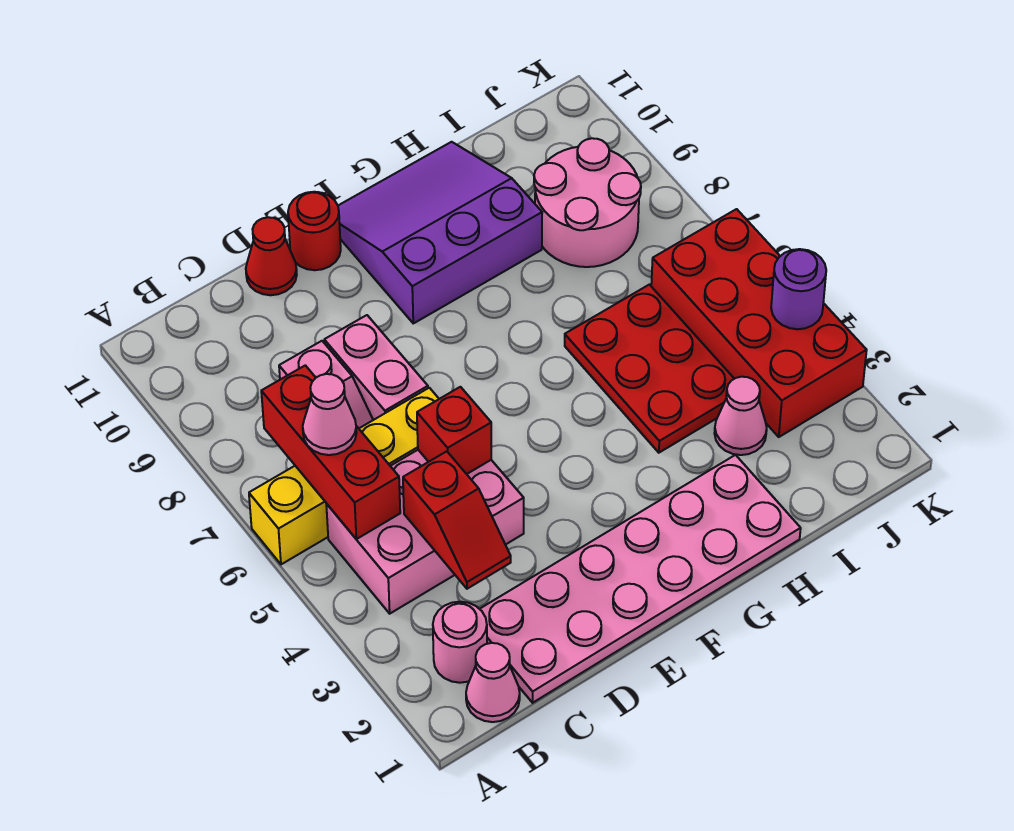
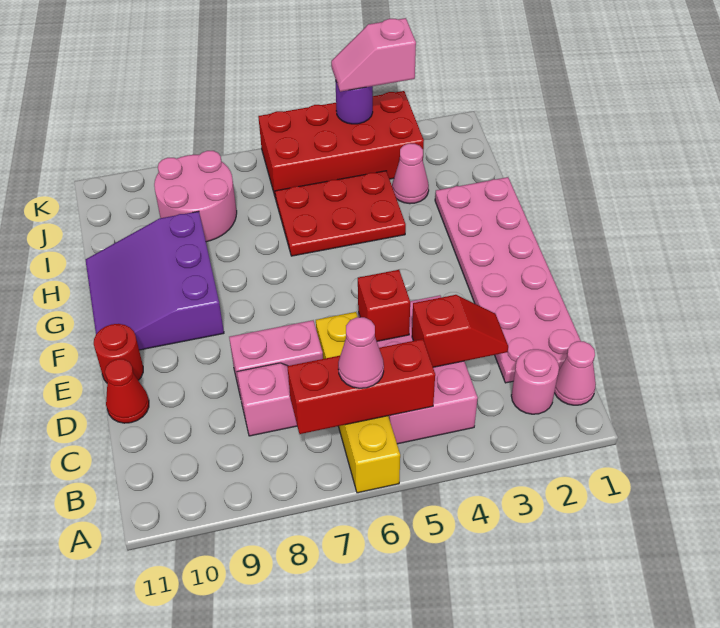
none -> pink slope K3:K4 level 3 top 3

